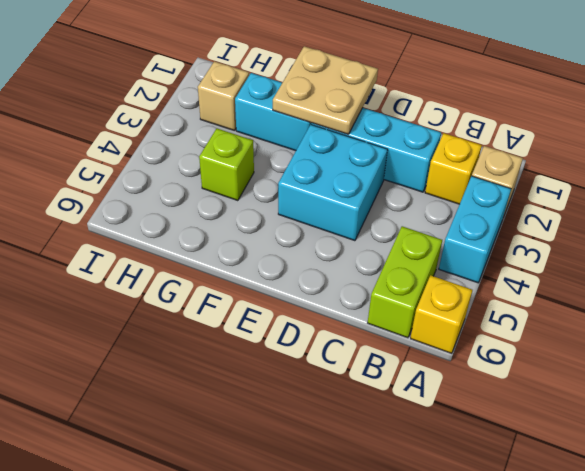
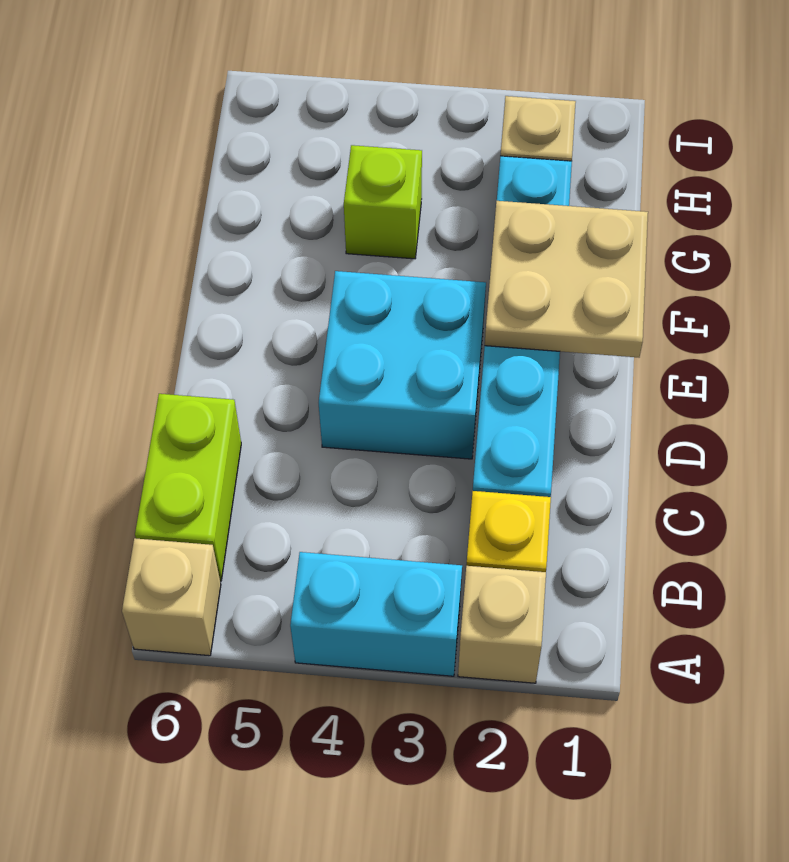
yellow brick A6 level 1 -> tan brick A6 level 1
lime brick B5:B6 level 1 -> lime brick B6:C6 level 1

